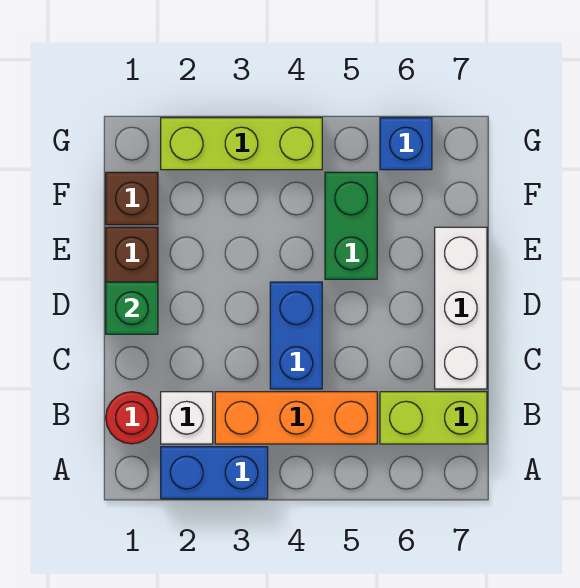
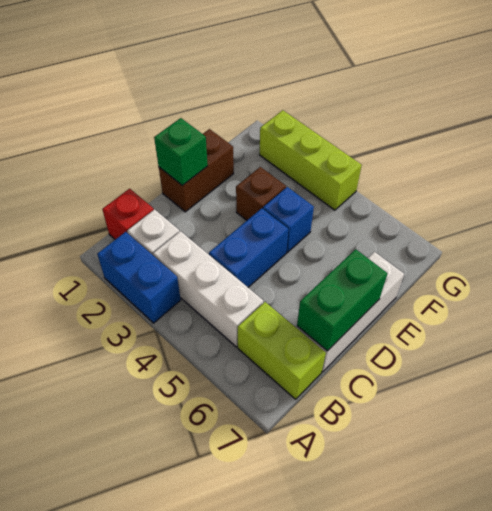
red round brick B1 level 1 -> red brick B1 level 1
orange brick B3:B5 level 1 -> white brick B3:B5 level 1
green brick E5:F5 level 1 -> green brick C7:D7 level 2
brown brick F1 level 1 -> brown brick E3 level 1
blue brick G6 level 1 -> blue brick E4 level 1

